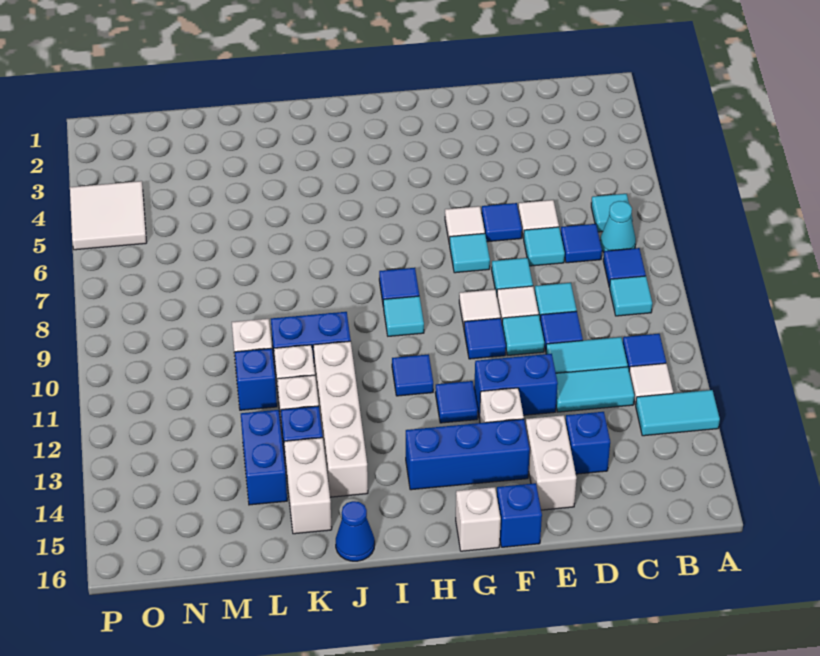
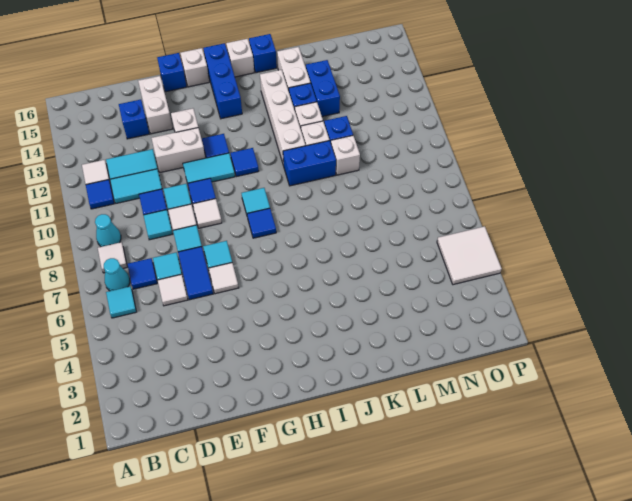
cyan tile A13:B13 level 1 -> cyan tile F11:G11 level 1
blue tile B8 level 1 -> white tile B8 level 1
cyan tile B9 level 1 -> cyan cone B9 level 1
blue tile E6 level 1 -> blue tile E6:E7 level 1
blue brick E12:F12 level 1 -> white brick E12:F12 level 1
blue brick F14:H14 level 1 -> blue brick H14:H16 level 1
none -> white brick I16 level 1
blue cone J16 level 1 -> blue brick J16 level 1

